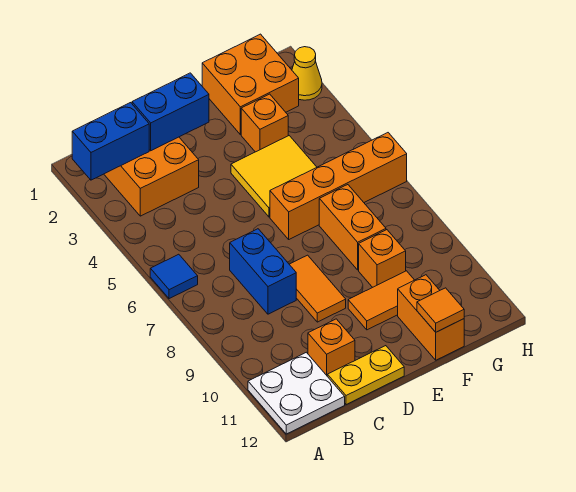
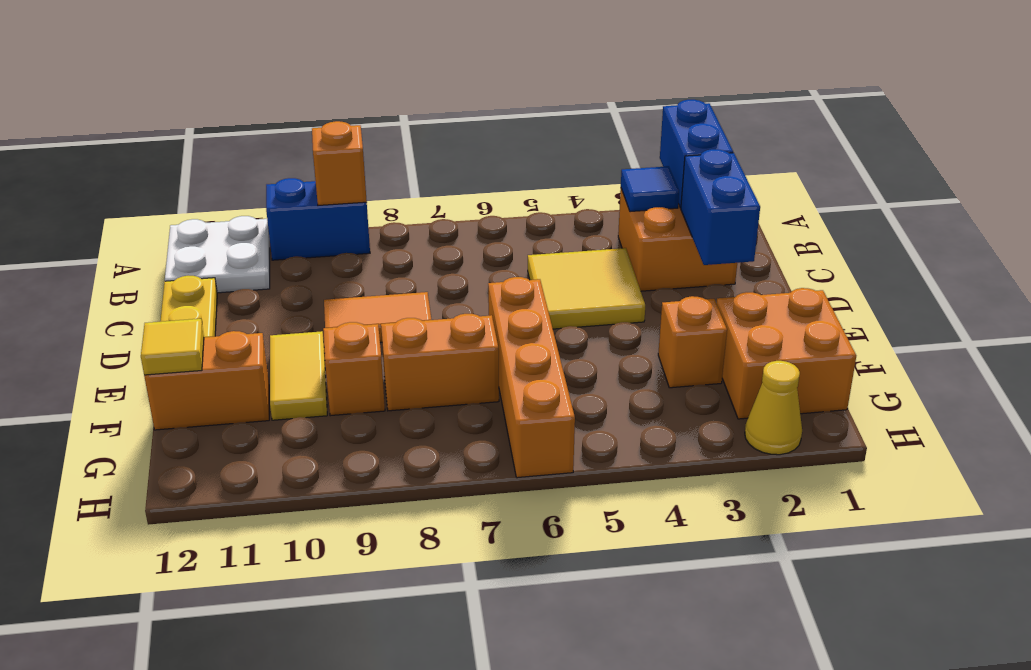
blue tile A6 level 1 -> blue tile B3 level 2
blue brick C7:C8 level 1 -> blue brick A9:A10 level 1
orange brick C11 level 1 -> orange brick A9 level 2
yellow tile E4:F5 level 1 -> yellow tile C4:D5 level 1
orange tile E10:F10 level 1 -> yellow tile E10:F10 level 1
orange tile F12 level 2 -> yellow tile F12 level 2

